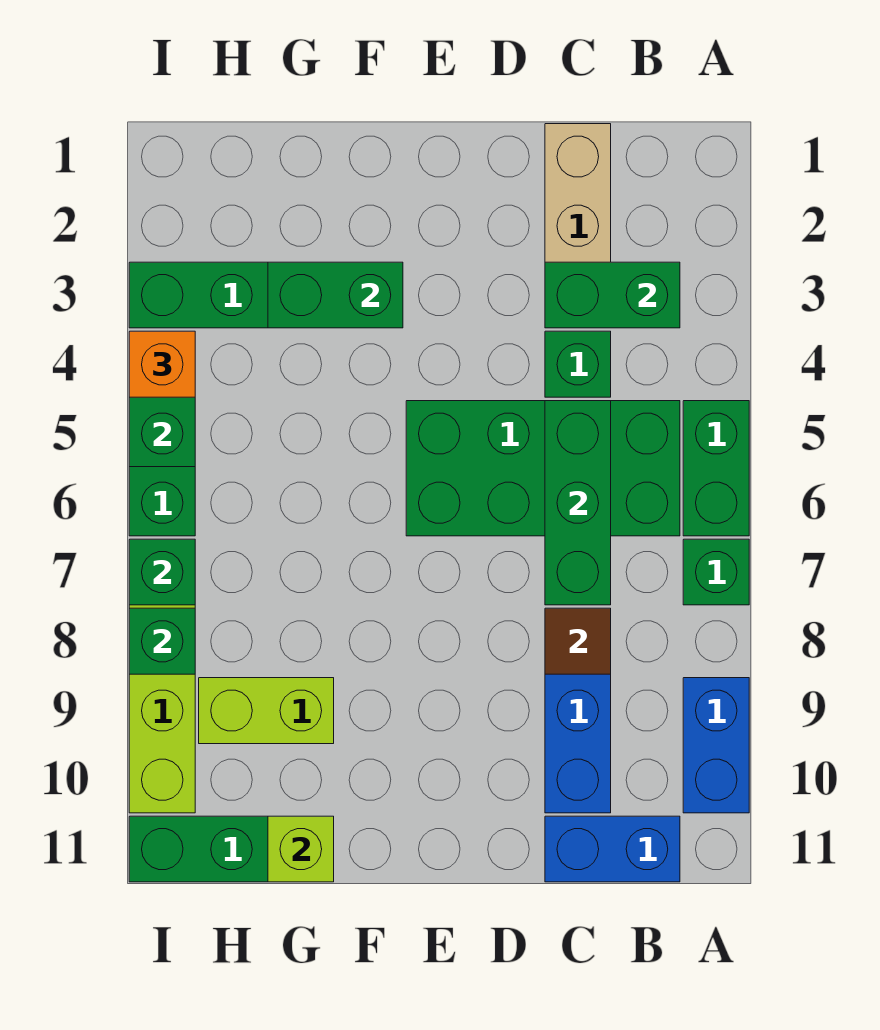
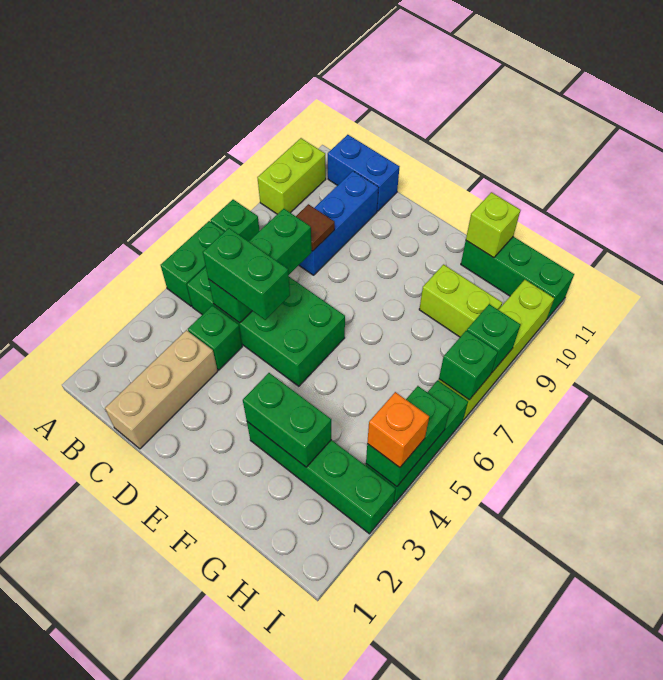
blue brick A9:A10 level 1 -> lime brick A9:A10 level 1
green brick B3:C3 level 2 -> green brick C5:D5 level 3

